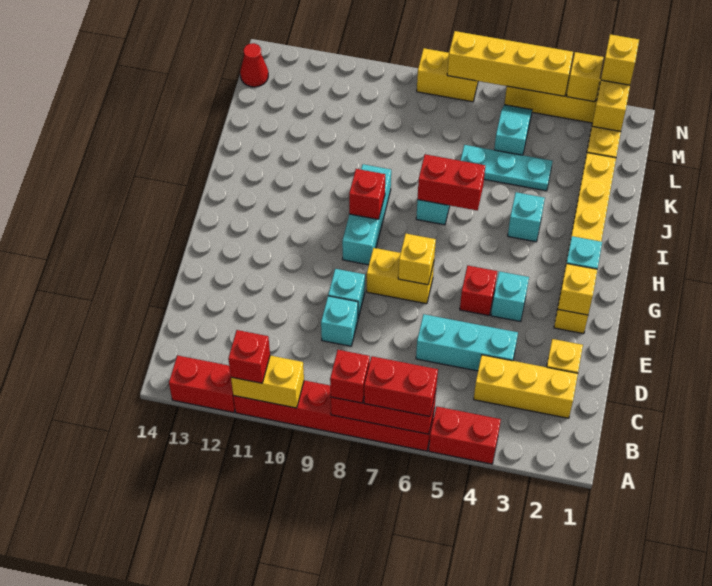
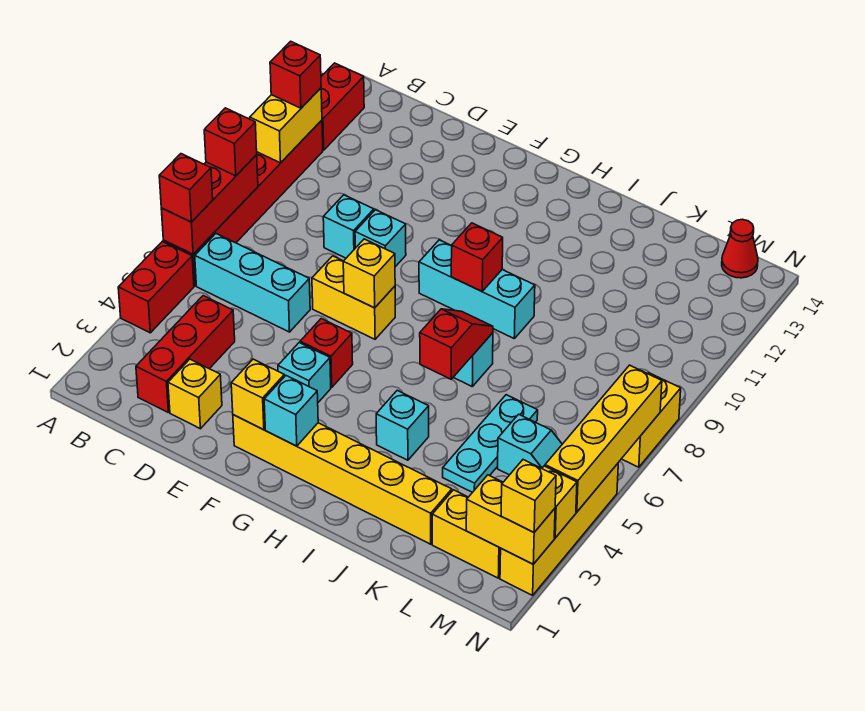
red brick A6:A7 level 3 -> red brick A6 level 3
yellow brick C2:C4 level 1 -> red brick C2:C4 level 1
cyan brick D4:D6 level 1 -> cyan brick B6:D6 level 1
yellow brick F7:F8 level 1 -> yellow brick E7:F7 level 1
red brick I6:I7 level 2 -> red slope I6:I7 level 2 top 6

